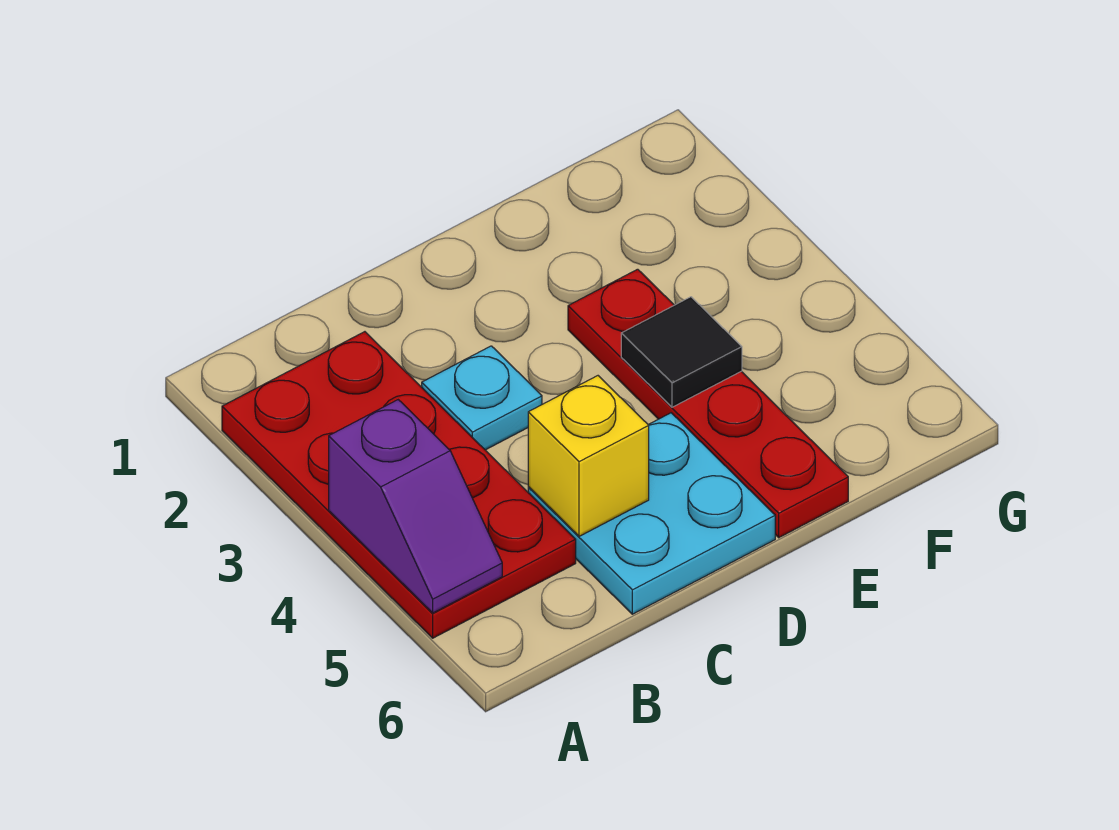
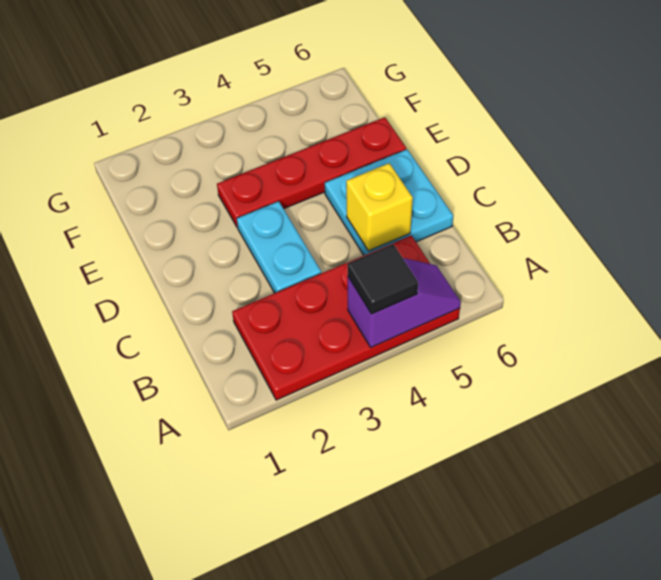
cyan plate C3 level 1 -> cyan plate C3:D3 level 1
black tile E4 level 2 -> black tile A4 level 3

